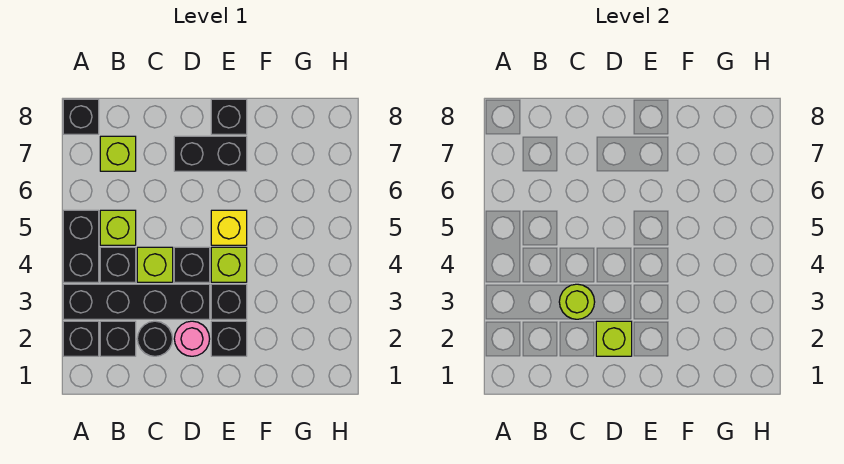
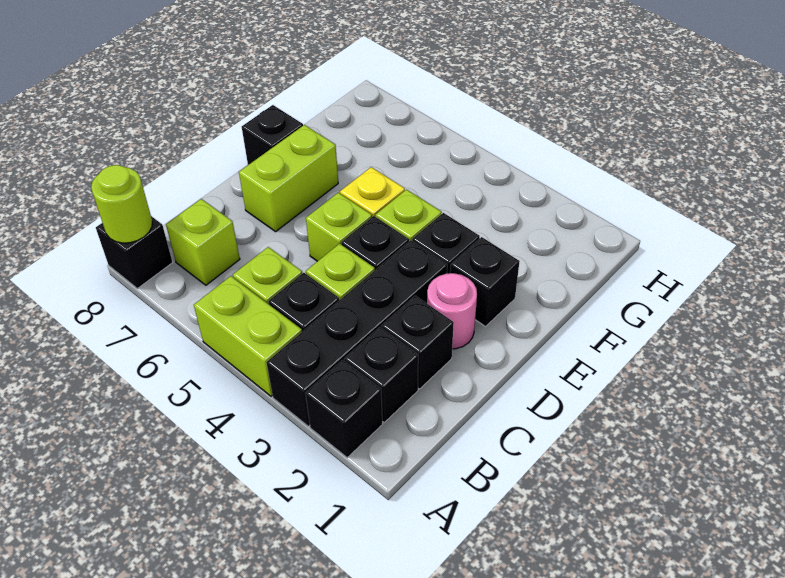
black brick A4:A5 level 1 -> lime brick A4:A5 level 1
black round brick C2 level 1 -> black brick C2 level 1
lime round brick C3 level 2 -> lime round brick A8 level 2
lime brick D2 level 2 -> lime brick D5 level 1
black brick D7:E7 level 1 -> lime brick D7:E7 level 1

